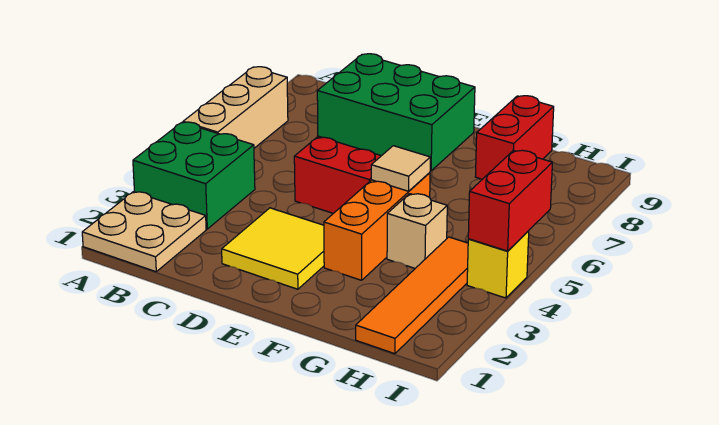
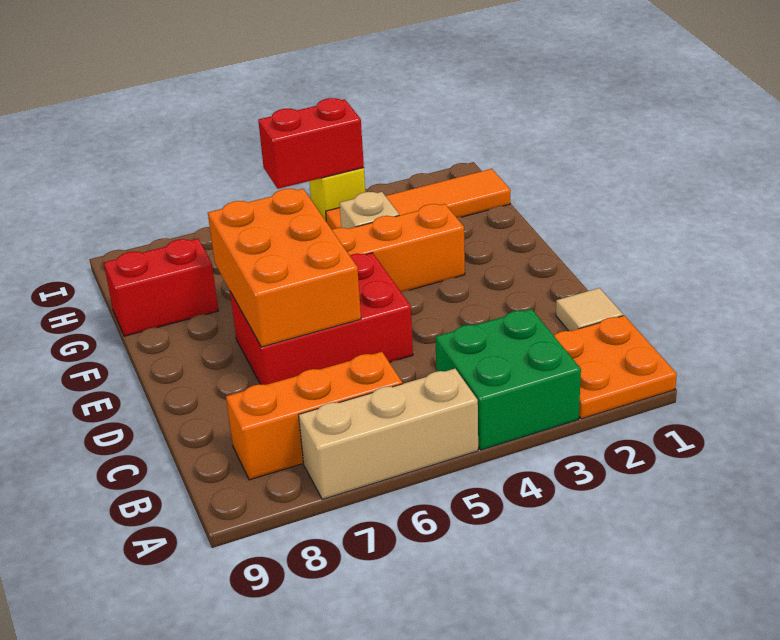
tan plate A1:B2 level 1 -> orange plate A1:B2 level 1
none -> orange brick B6:B8 level 1
yellow tile D2:E3 level 1 -> none
green brick D6:F7 level 2 -> orange brick D6:F7 level 2
tan tile F5 level 2 -> tan tile C1 level 1

